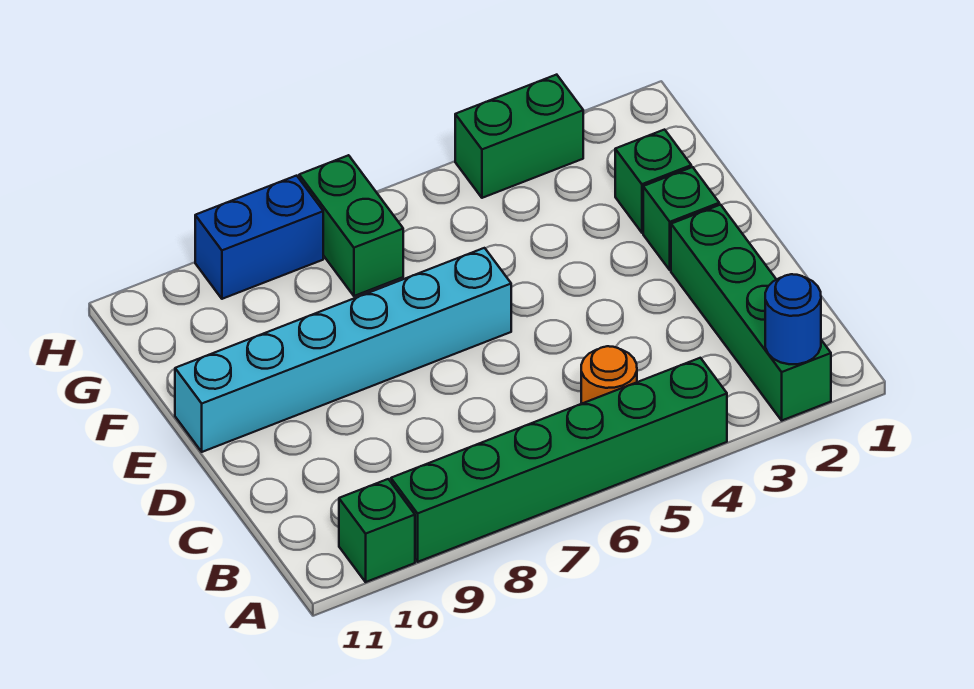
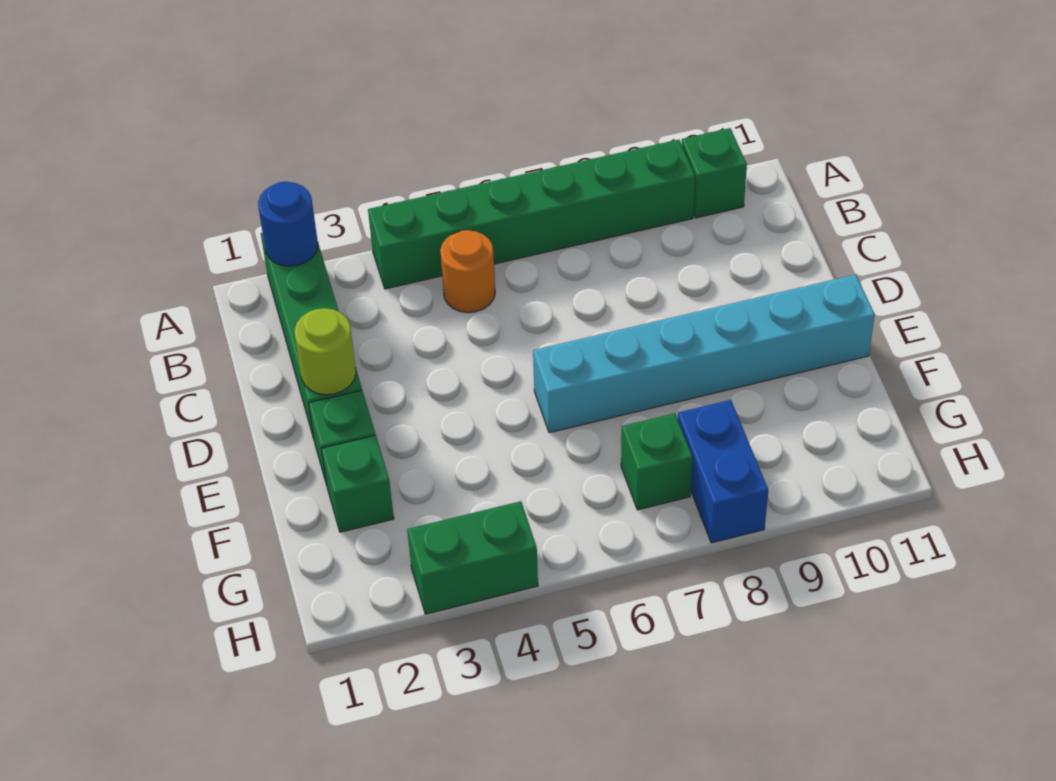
none -> lime round brick D2 level 2
green brick G7:H7 level 1 -> green brick G7 level 1
blue brick H8:H9 level 1 -> blue brick G8:H8 level 1

